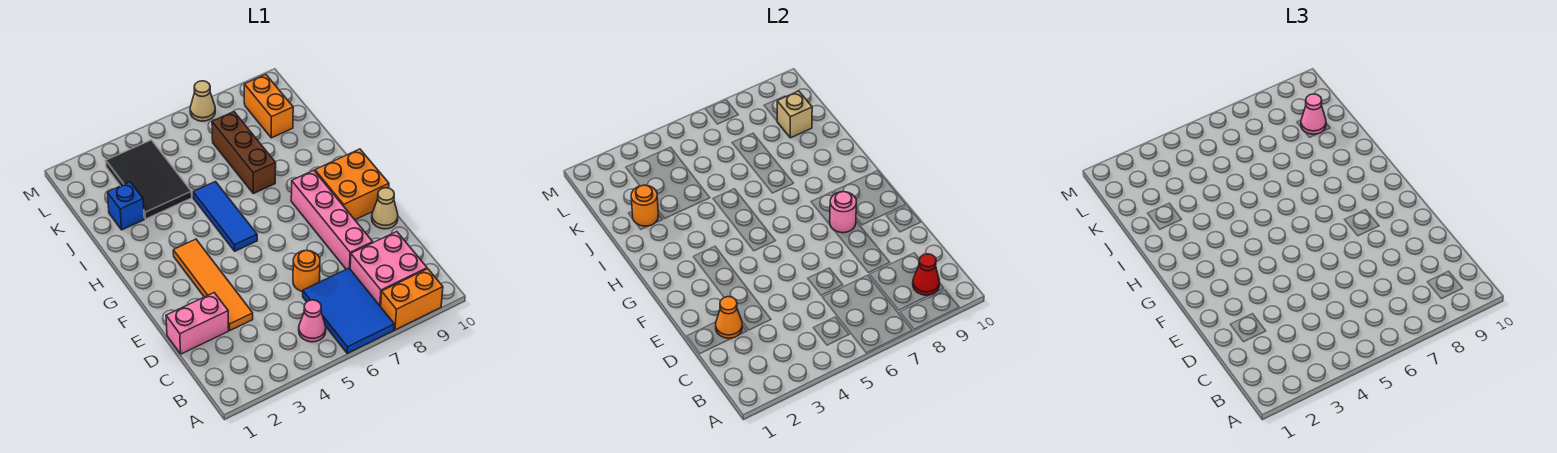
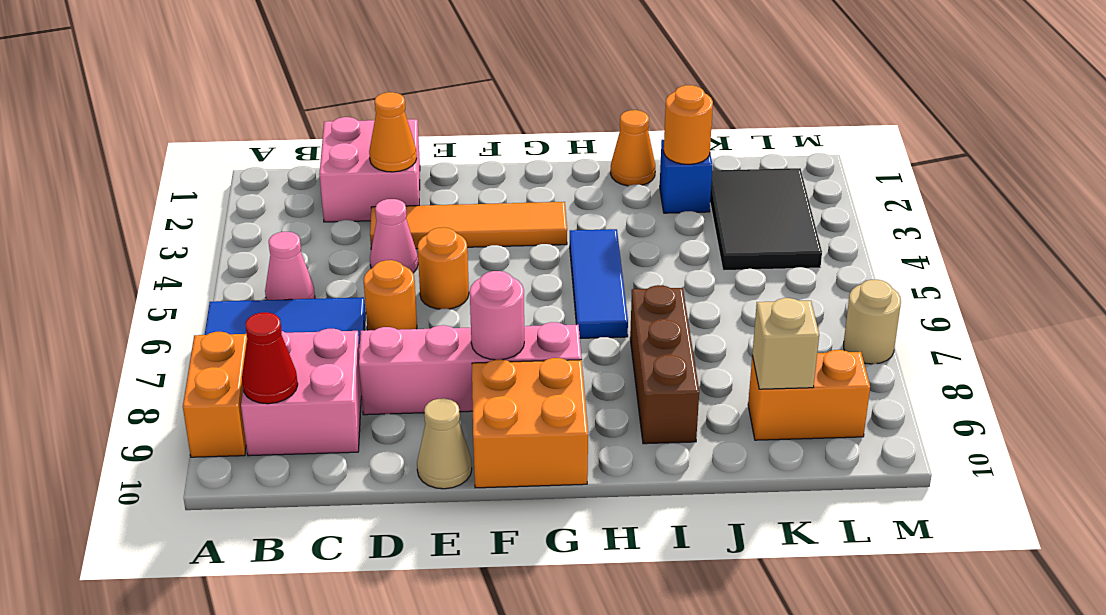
pink brick D1:D2 level 1 -> pink brick C1:D2 level 1
none -> orange round brick E5 level 1
blue tile G5:I5 level 1 -> blue tile H4:H6 level 1
none -> orange cone I1 level 1
brown brick I7:K7 level 1 -> brown brick I7:I9 level 1
black tile J3:L4 level 1 -> black tile K2:L4 level 1
pink cone K9 level 3 -> pink cone D4 level 1
tan cone M7 level 1 -> tan round brick M7 level 1

